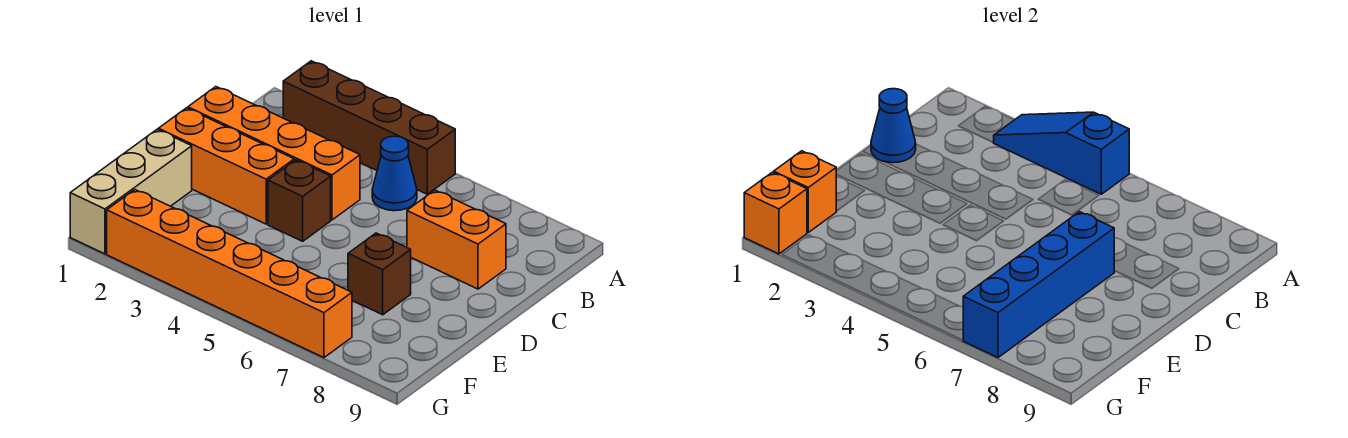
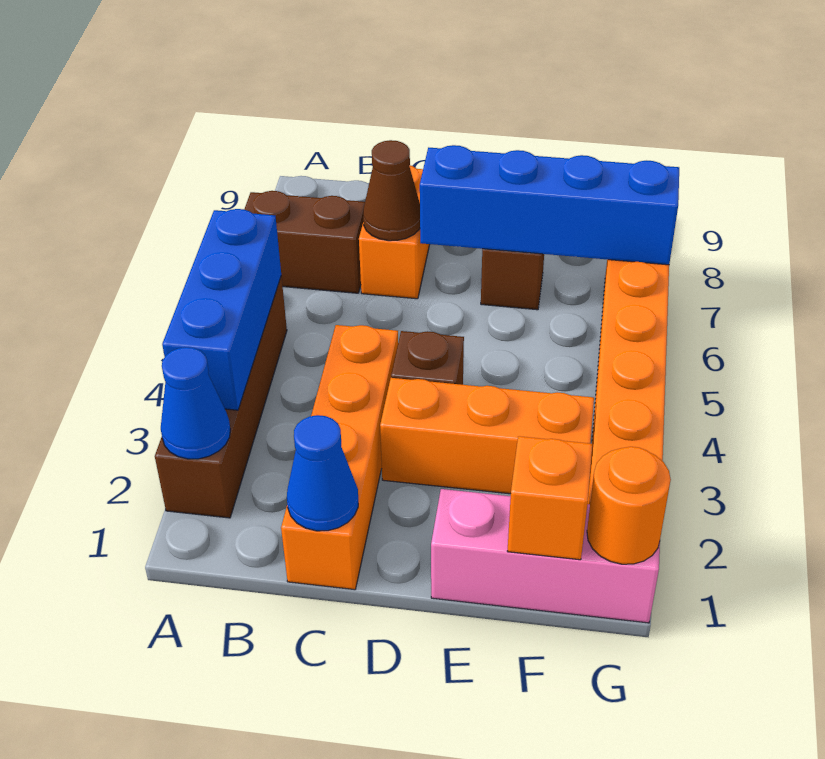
blue slope A3:A5 level 2 top 5 -> blue brick A3:A5 level 2
none -> brown brick A7:B7 level 1
blue cone B5 level 1 -> blue cone A2 level 2
none -> brown cone C7 level 2
orange brick D1:D3 level 1 -> orange brick D3:F3 level 1
tan brick E1:G1 level 1 -> pink brick E1:G1 level 1
orange brick G1 level 2 -> orange round brick G1 level 2

